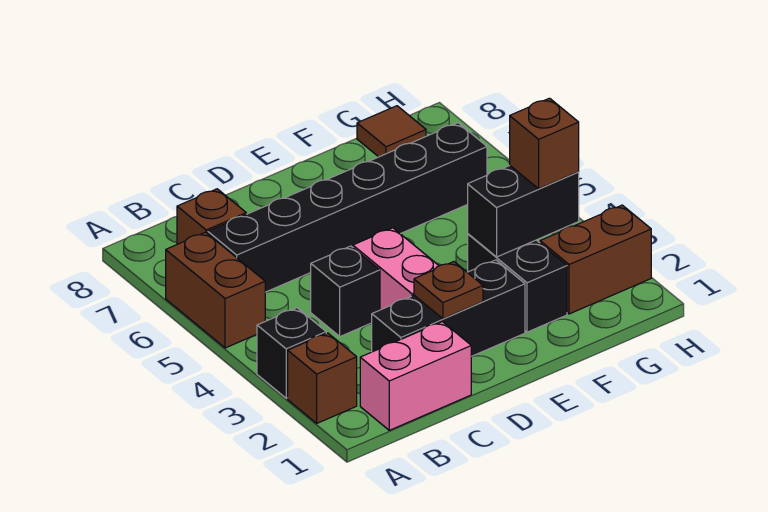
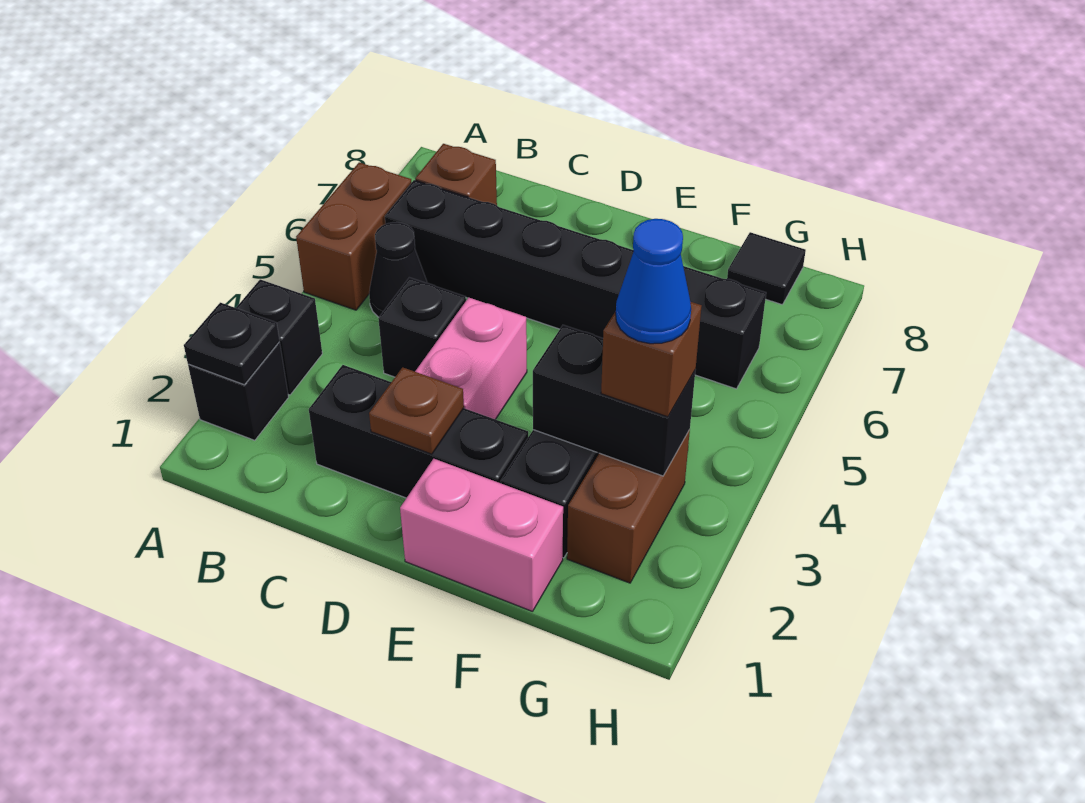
brown brick A2 level 1 -> black brick A2 level 1
none -> black plate A2 level 2
pink brick B1:C1 level 1 -> pink brick E1:F1 level 1
none -> black cone B5 level 1
brown brick G2:H2 level 1 -> brown brick G2:G3 level 1
none -> blue cone G3 level 4
brown tile G8 level 1 -> black tile G8 level 1

